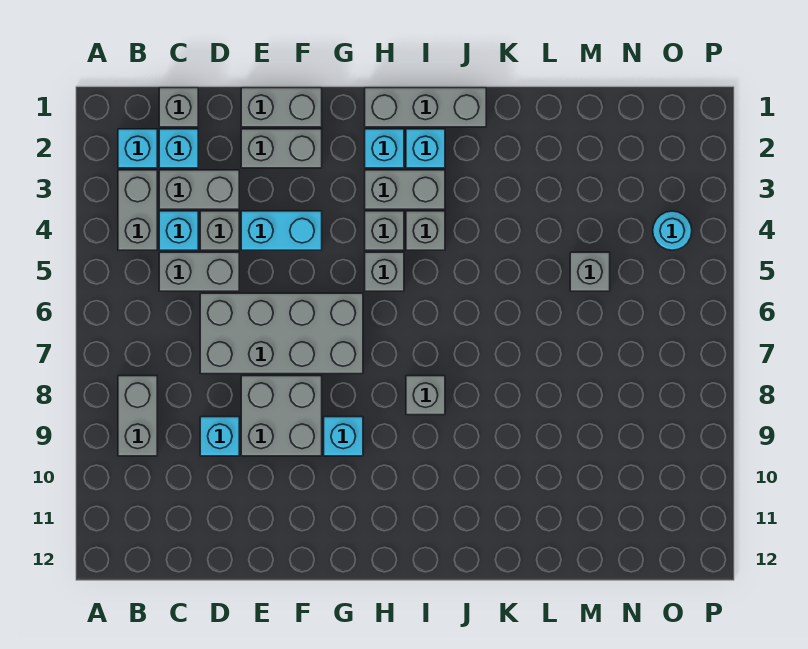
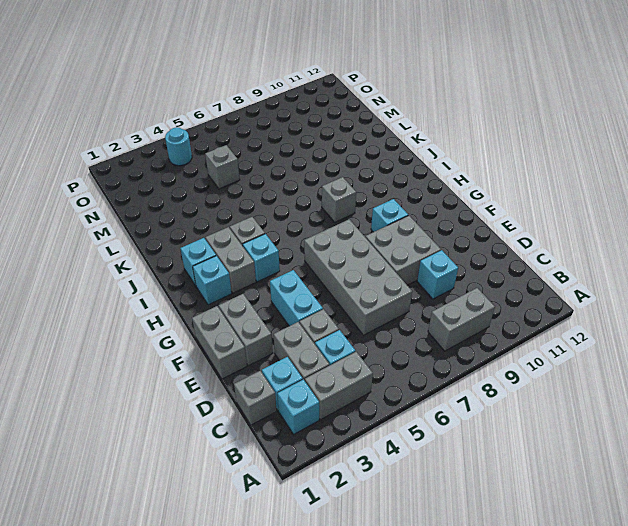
grey brick C5:D5 level 1 -> none
grey brick H1:J1 level 1 -> none
grey brick H4 level 1 -> cyan brick H4 level 1
grey brick H5 level 1 -> none

